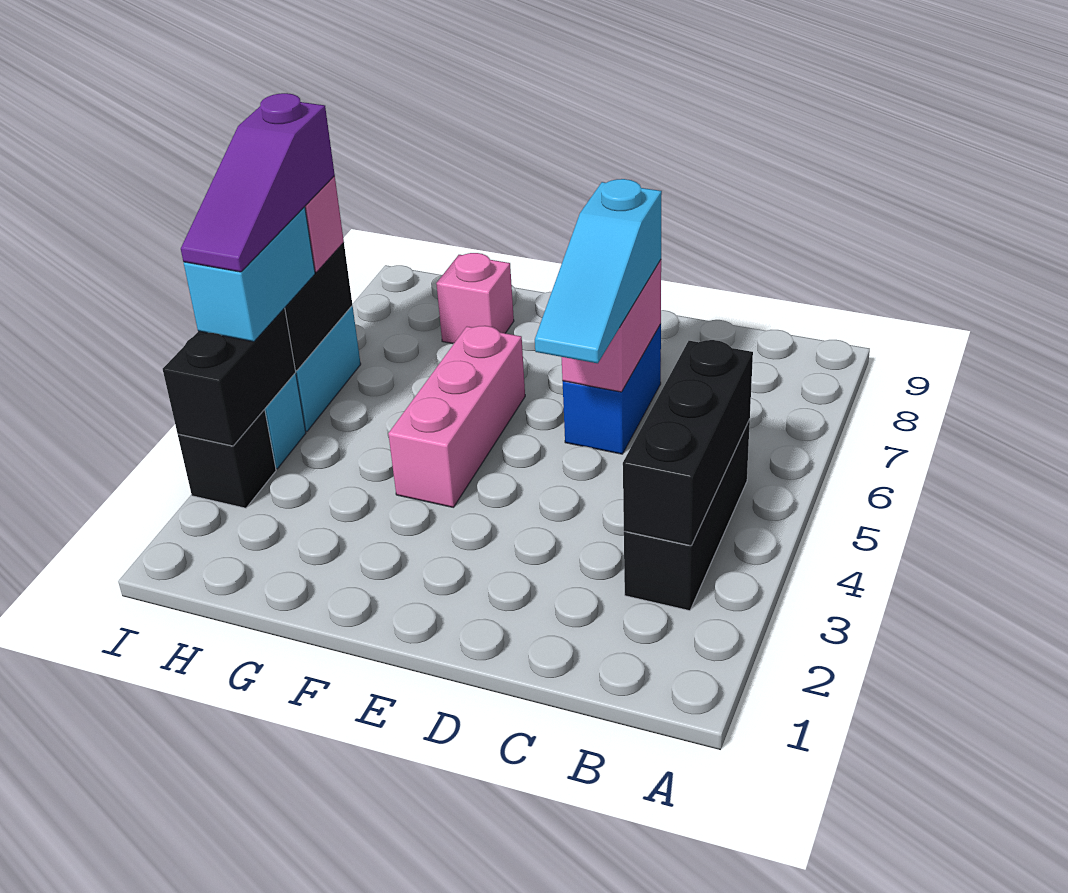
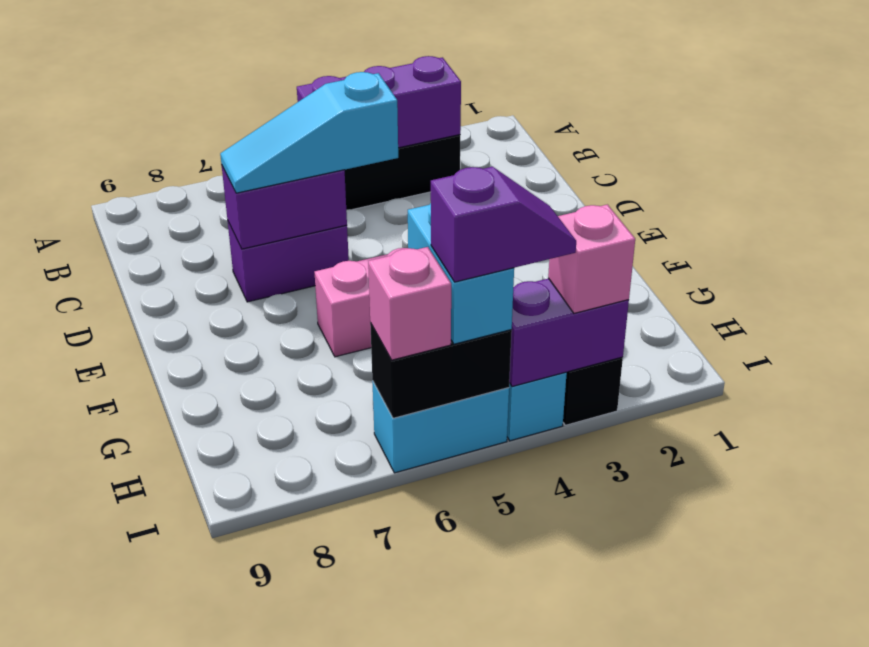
black brick B3:B5 level 2 -> purple brick B3:B5 level 2
cyan slope D5:D7 level 3 top 7 -> cyan slope D5:D7 level 3 top 5
blue brick D6:D7 level 1 -> purple brick D6:D7 level 1
pink brick D6:D7 level 2 -> purple brick D6:D7 level 2
pink brick G8 level 1 -> pink brick I3 level 3
black brick I3:I4 level 2 -> purple brick I3:I4 level 2
cyan brick I4:I5 level 3 -> cyan brick H5:I5 level 3
purple slope I4:I6 level 4 top 6 -> purple slope I4:I5 level 4 top 5

